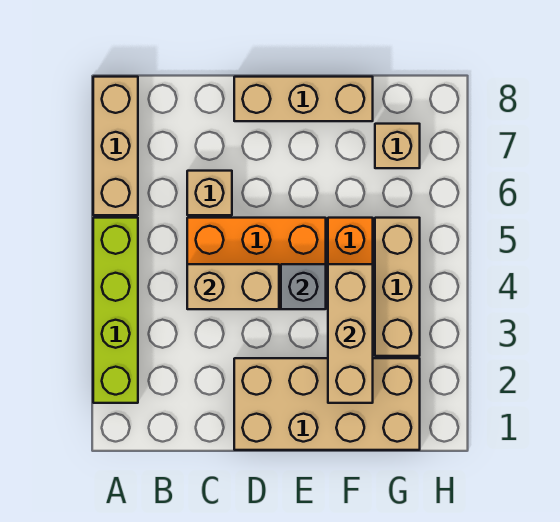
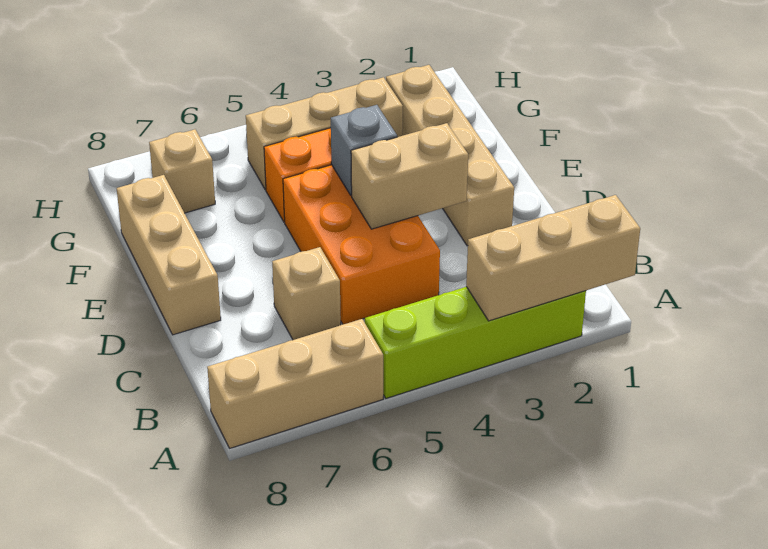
tan brick C4:D4 level 2 -> tan brick D3:D4 level 2
tan brick D1:G2 level 1 -> tan brick D2:G2 level 1
tan brick F2:F4 level 2 -> tan brick A1:A3 level 2

